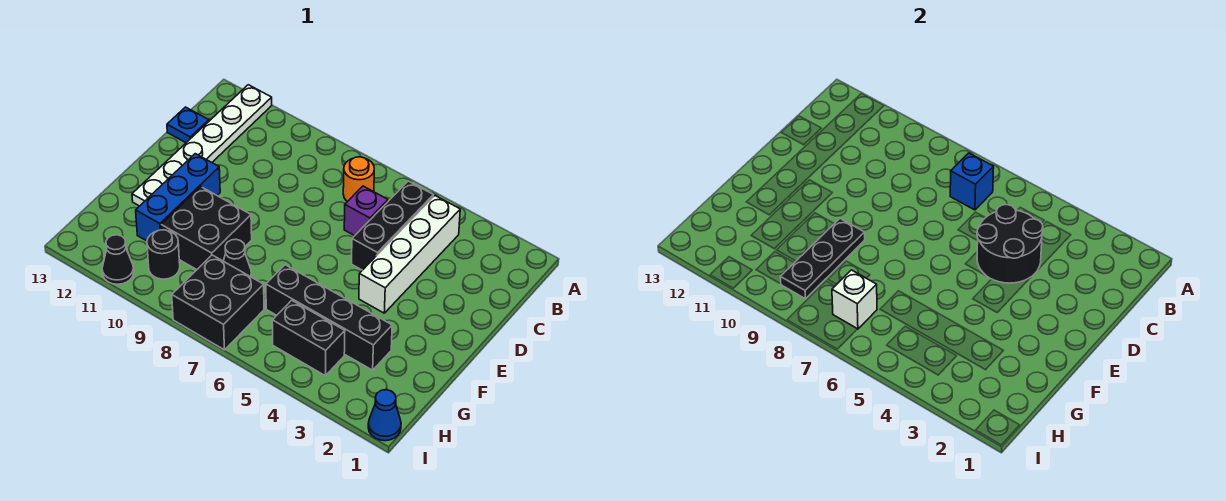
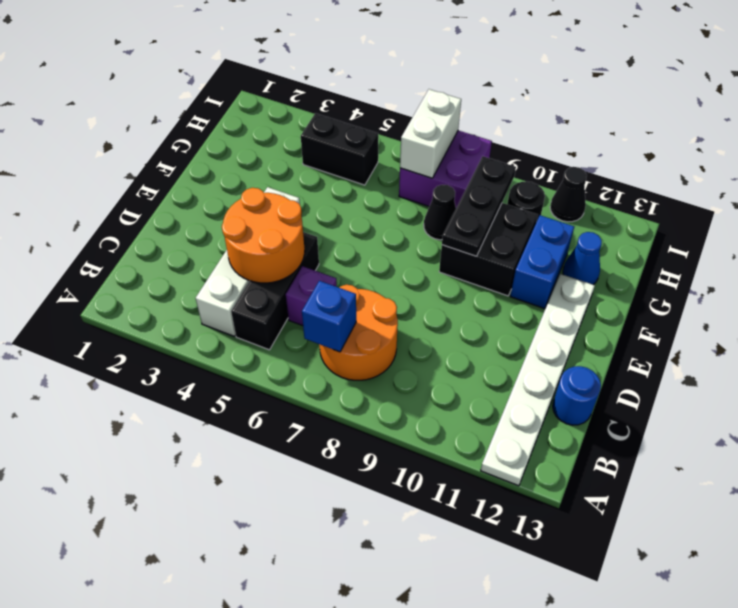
orange round brick B7 level 1 -> orange round brick B7:C8 level 1
black round brick C4:D5 level 2 -> orange round brick C4:D5 level 2
blue plate C13 level 1 -> blue round brick C13 level 1
blue brick E11:G11 level 1 -> blue brick F11:G11 level 1
black brick G3:G6 level 1 -> none
black brick H7:I8 level 1 -> purple brick H7:I8 level 1
white brick H7 level 2 -> white brick H7:I7 level 2
blue cone I1 level 1 -> blue cone G12 level 1

